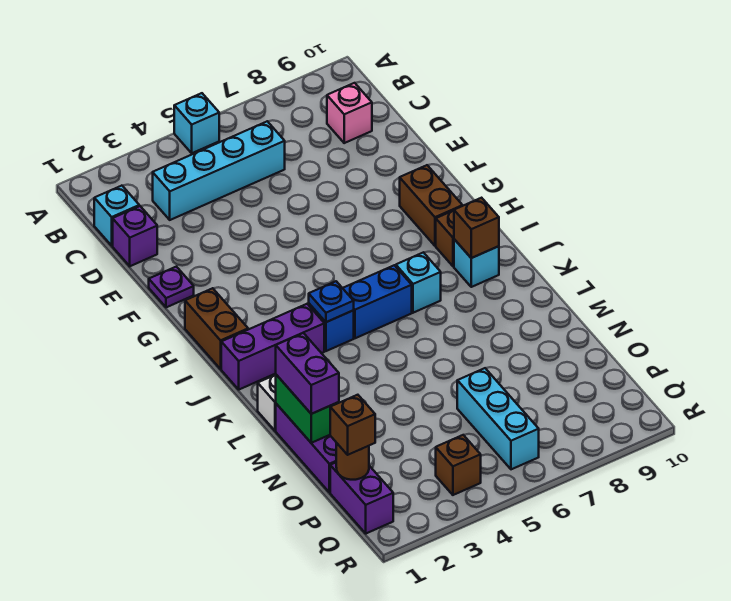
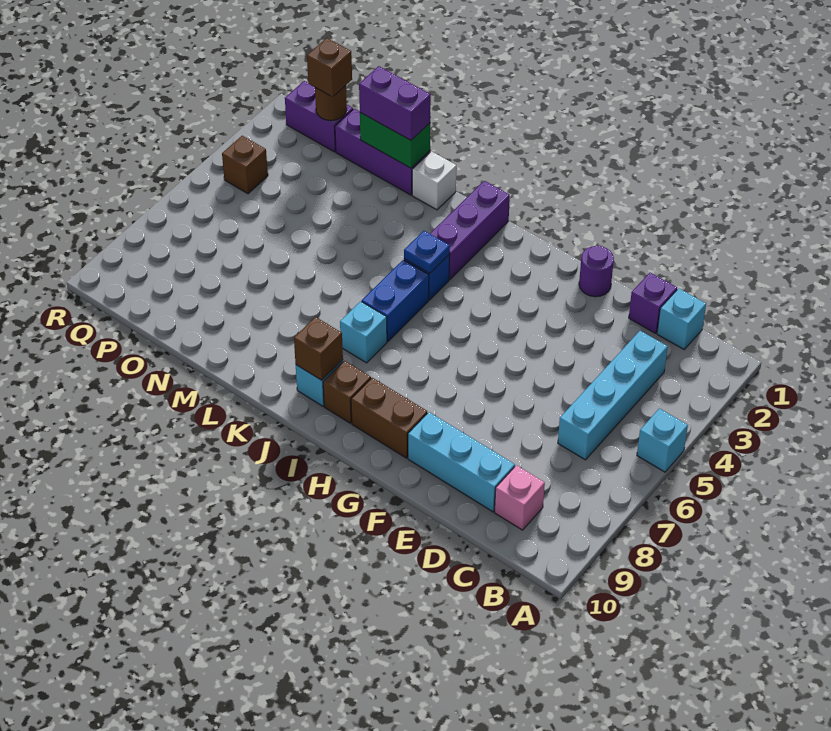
purple plate F1 level 1 -> purple round brick F1 level 1
brown brick H1:I1 level 1 -> none
cyan brick O6:Q6 level 1 -> cyan brick D9:F9 level 1

